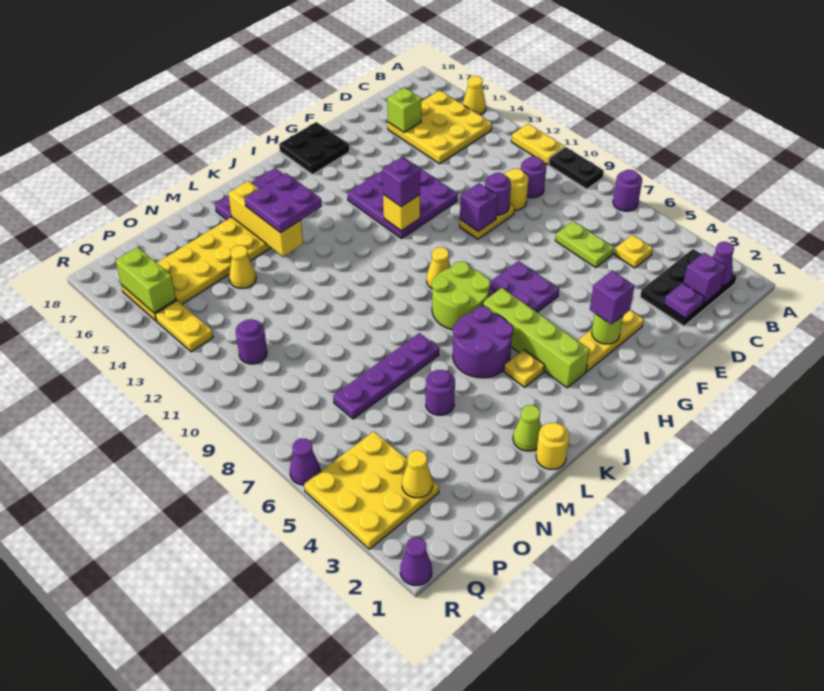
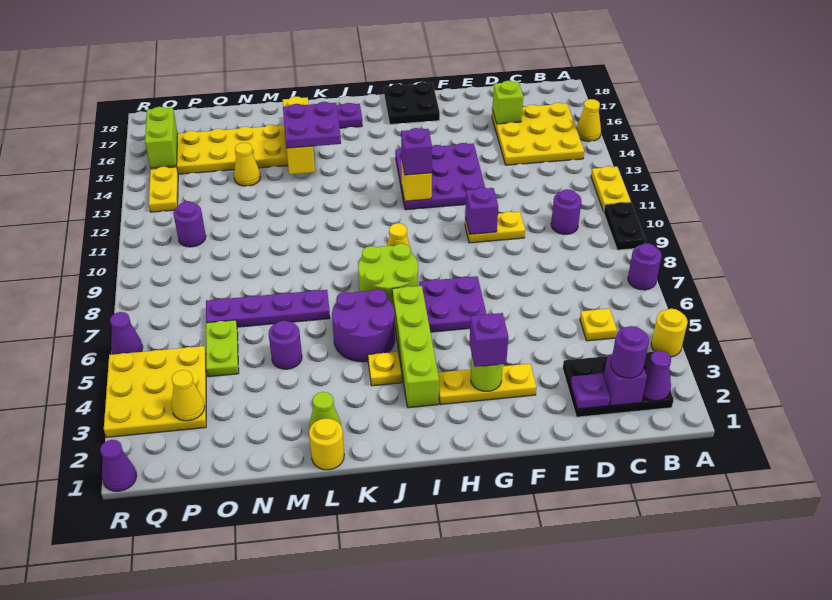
lime plate D6:D7 level 1 -> lime plate O5:O6 level 1
yellow round brick D10 level 1 -> yellow round brick A4 level 1
purple round brick E10 level 2 -> purple round brick C2 level 3

